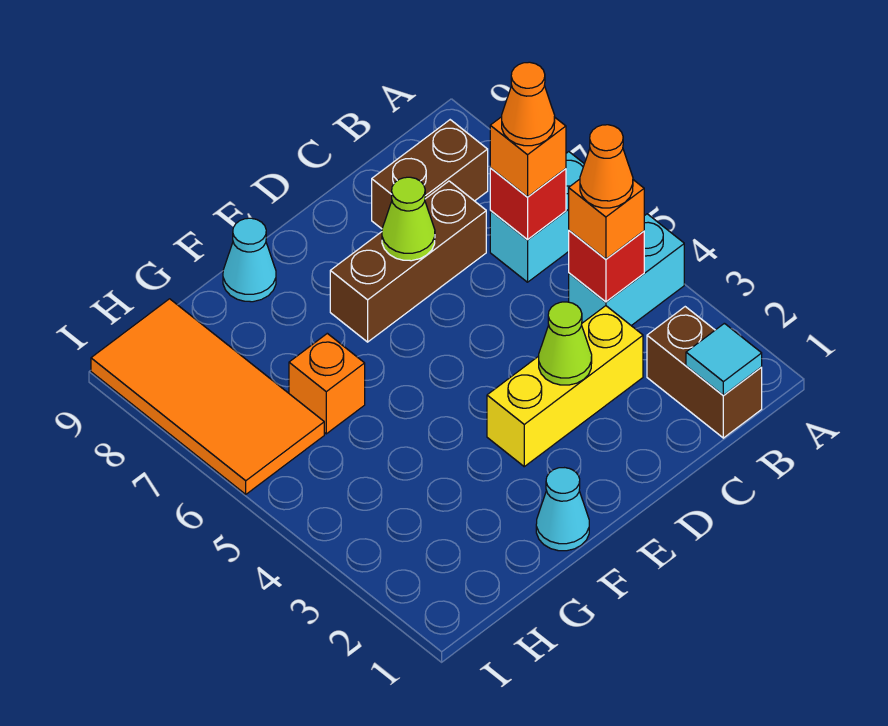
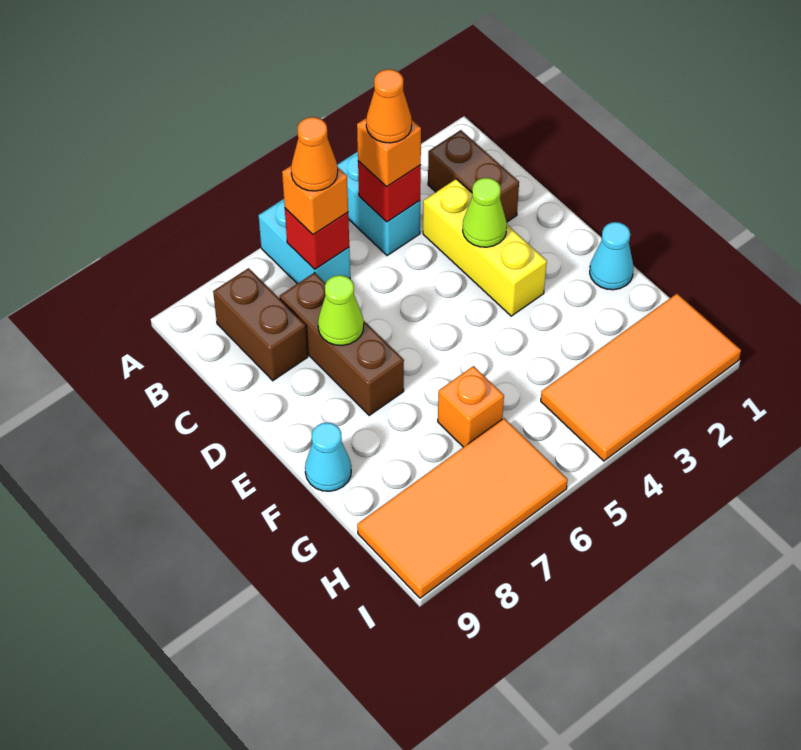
brown brick B1:B2 level 1 -> brown brick B2:C2 level 1
cyan tile B1 level 2 -> none
none -> orange tile H1:I4 level 1

